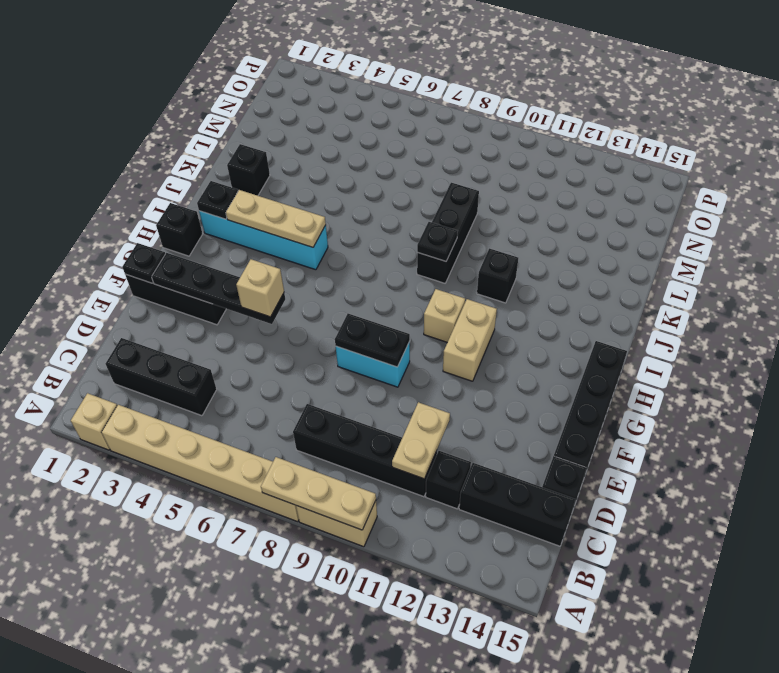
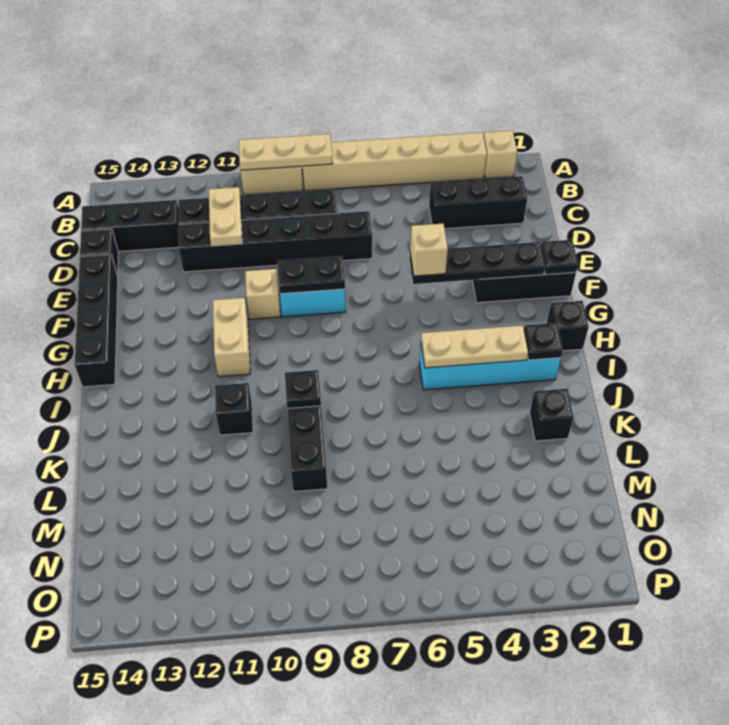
none -> black brick D7:D12 level 1
tan brick H10 level 1 -> tan brick F10 level 1

